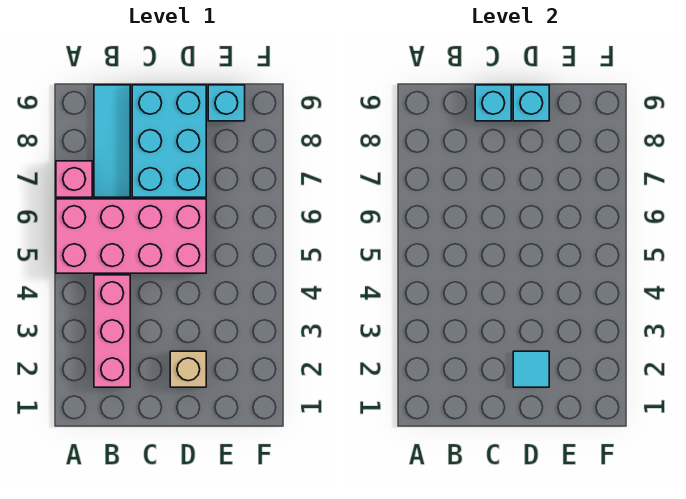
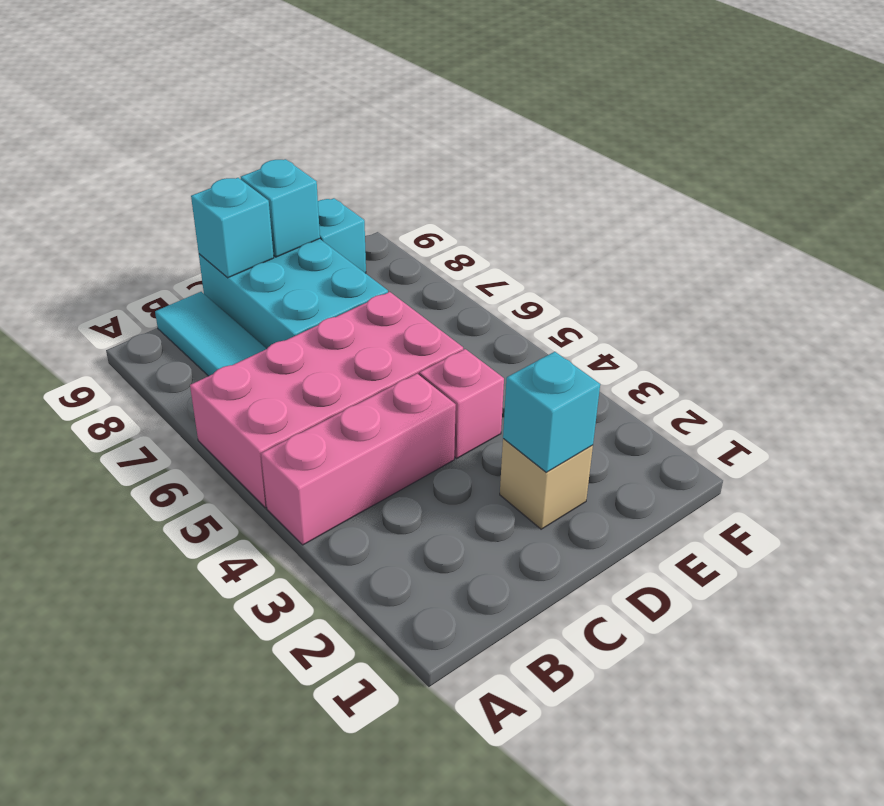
pink brick A7 level 1 -> pink brick D4 level 1
pink brick B2:B4 level 1 -> pink brick A4:C4 level 1
cyan tile D2 level 2 -> cyan brick D2 level 2

